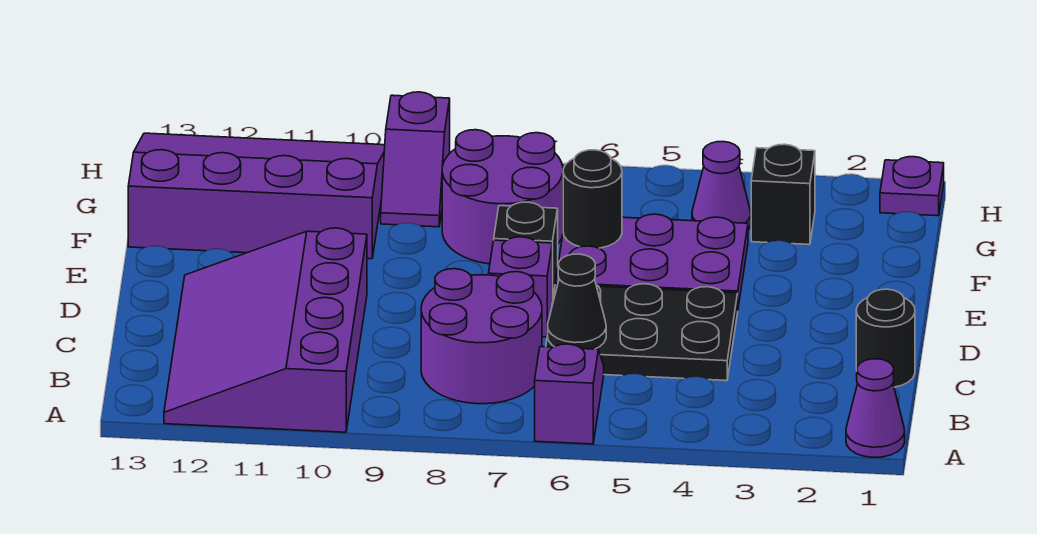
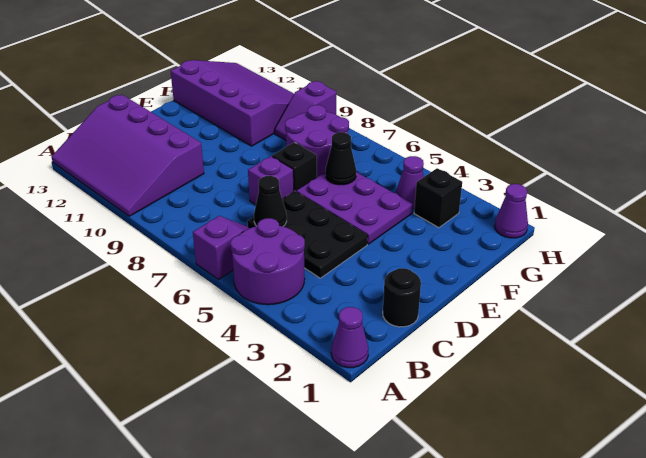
purple slope A10:D12 level 1 top 10 -> purple slope A10:C13 level 1 top C
purple round brick B7:C8 level 1 -> purple round brick A4:B5 level 1
black round brick F6 level 2 -> black cone F6 level 2
purple plate H1 level 1 -> purple cone H1 level 1

